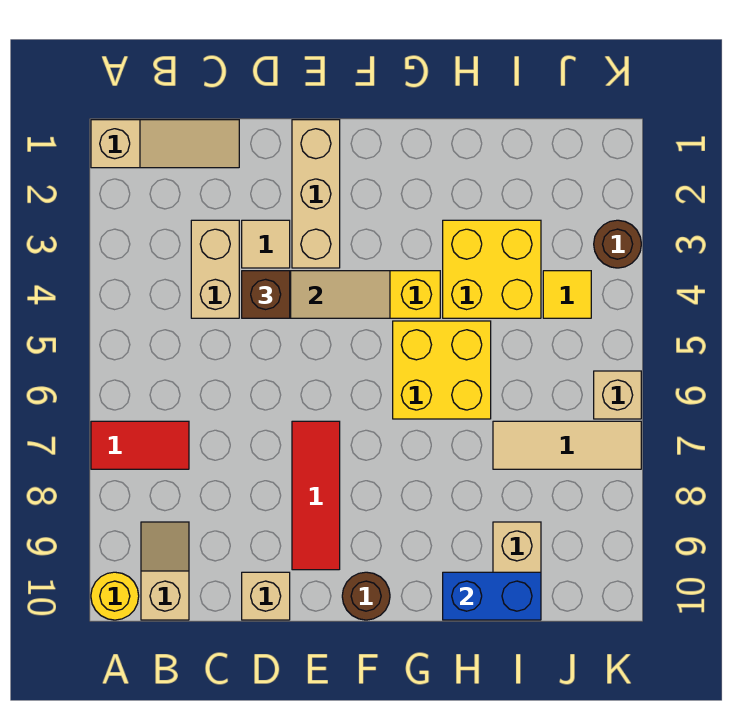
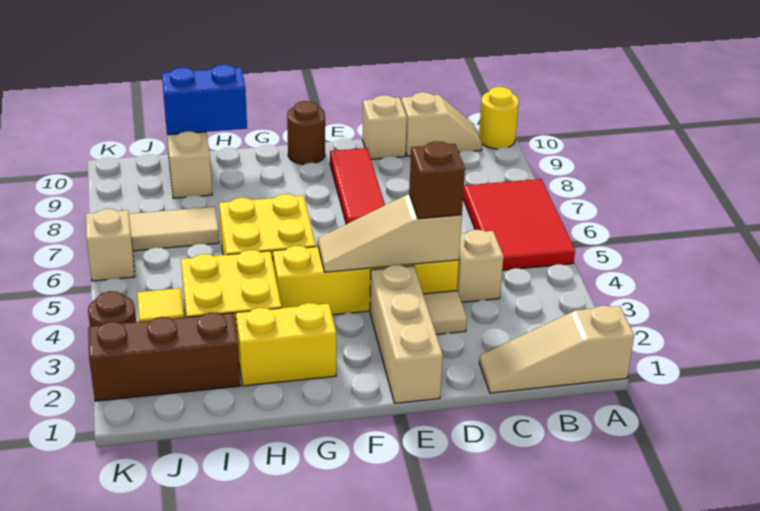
red tile A7:B7 level 1 -> red tile A5:B7 level 1
tan slope B9:B10 level 1 top 10 -> tan slope B10:C10 level 1 top C
tan brick C3:C4 level 1 -> tan brick C4 level 1
none -> yellow brick G2:H2 level 1
none -> brown brick I2:K2 level 1

